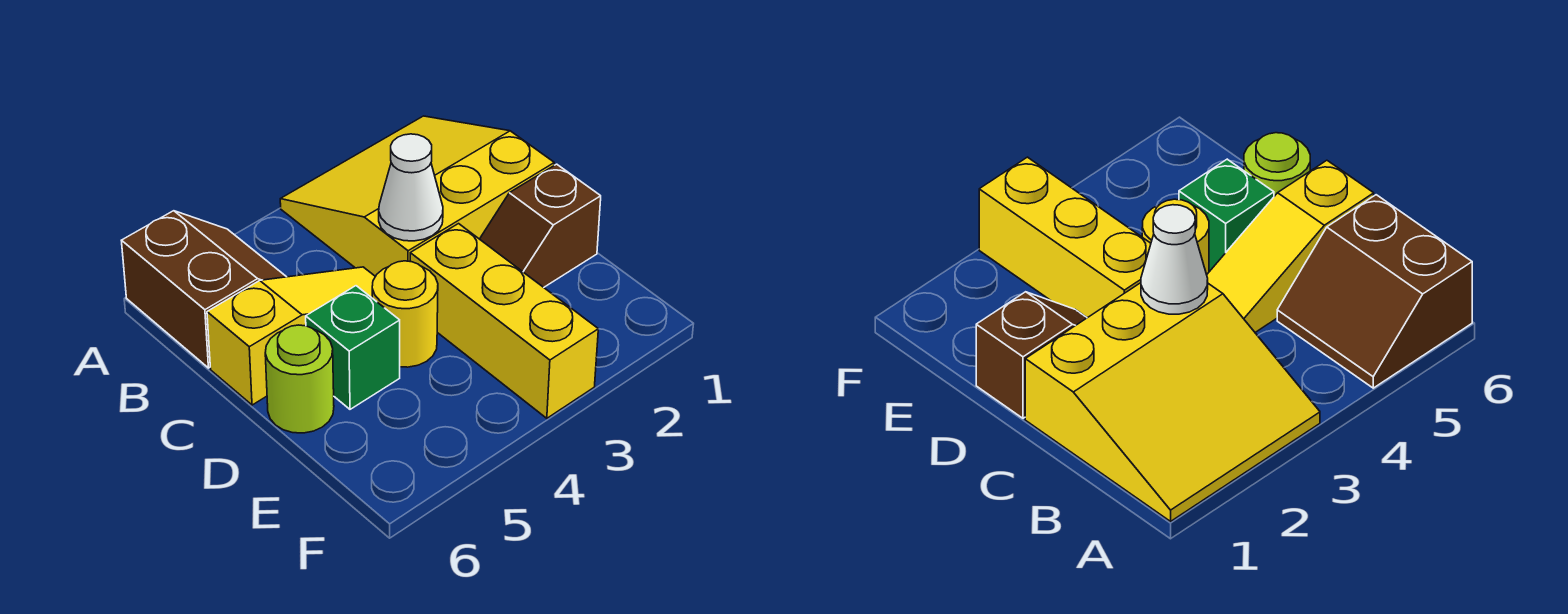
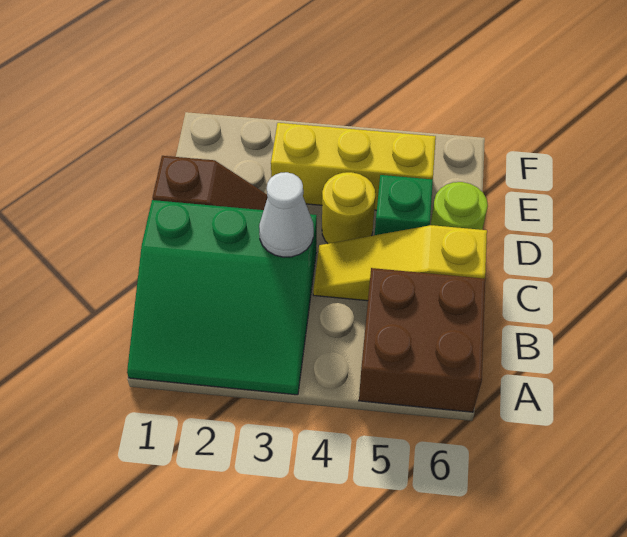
yellow slope A1:C3 level 1 top C -> green slope A1:C3 level 1 top C
brown slope A5:B6 level 1 top 6 -> brown brick A5:B6 level 1
yellow brick D3:F3 level 1 -> yellow brick E3:E5 level 1

